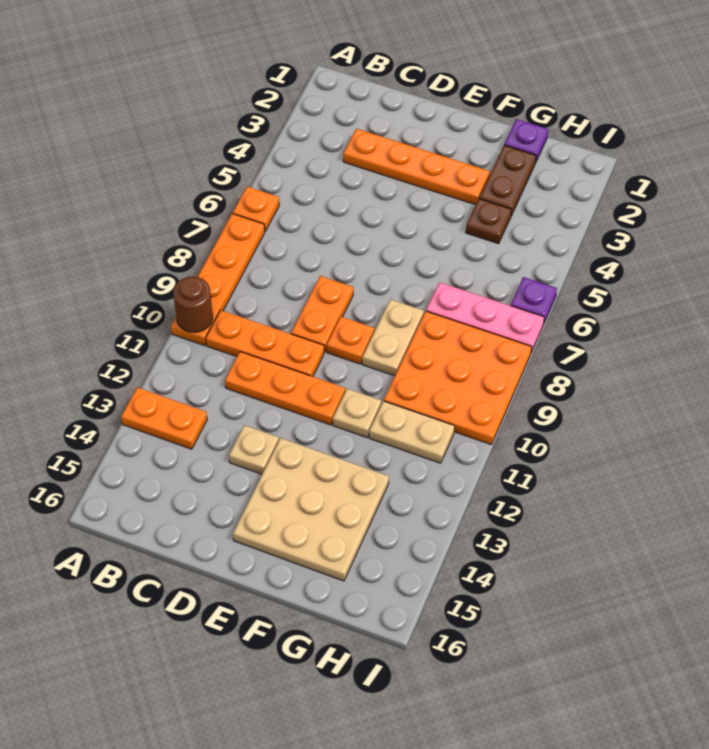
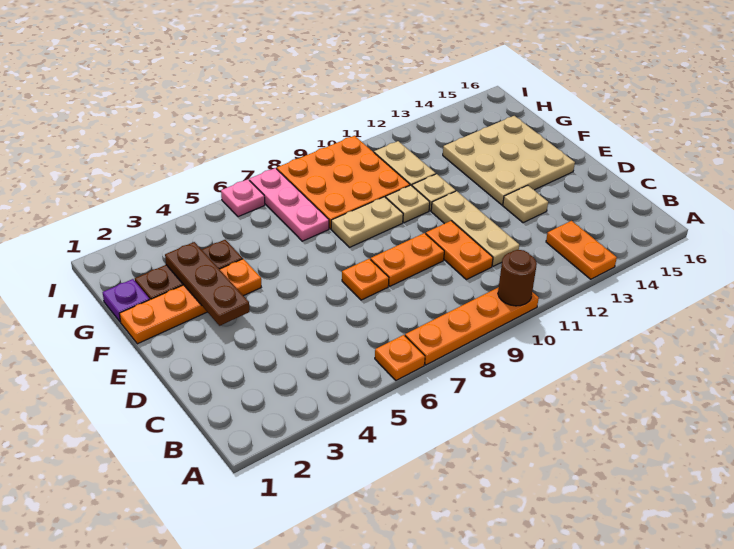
orange plate B10:D10 level 1 -> orange plate C10:D10 level 1
orange plate C3:F3 level 1 -> orange plate F1:F4 level 1
orange plate C11:E11 level 1 -> tan plate C11:E11 level 1
none -> brown plate E3:G3 level 2
orange plate E9 level 1 -> orange plate D7 level 1
none -> tan plate F10 level 1
purple plate I6 level 1 -> pink plate I6 level 1

